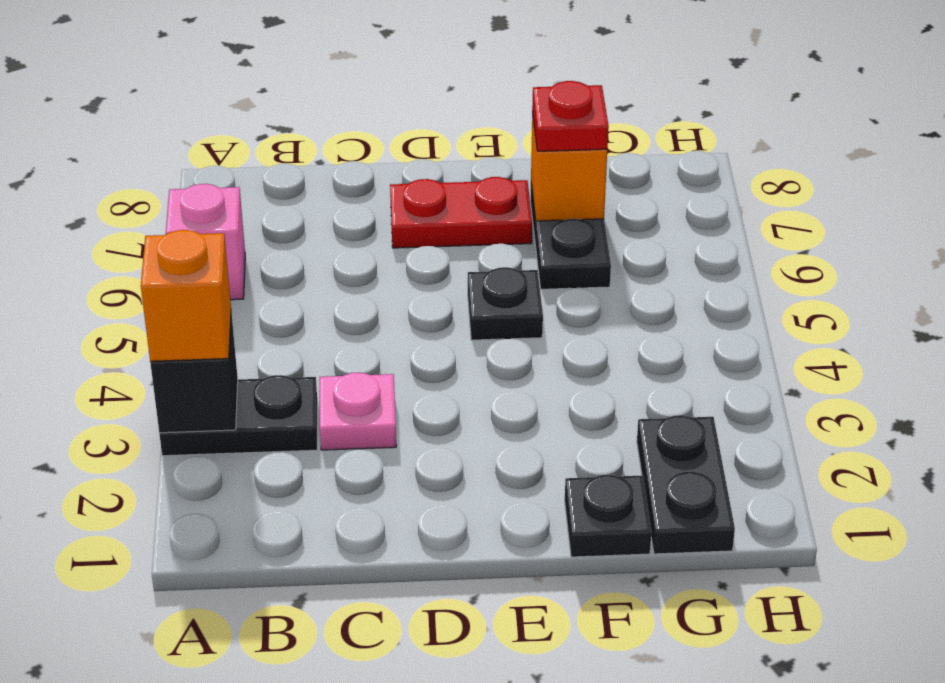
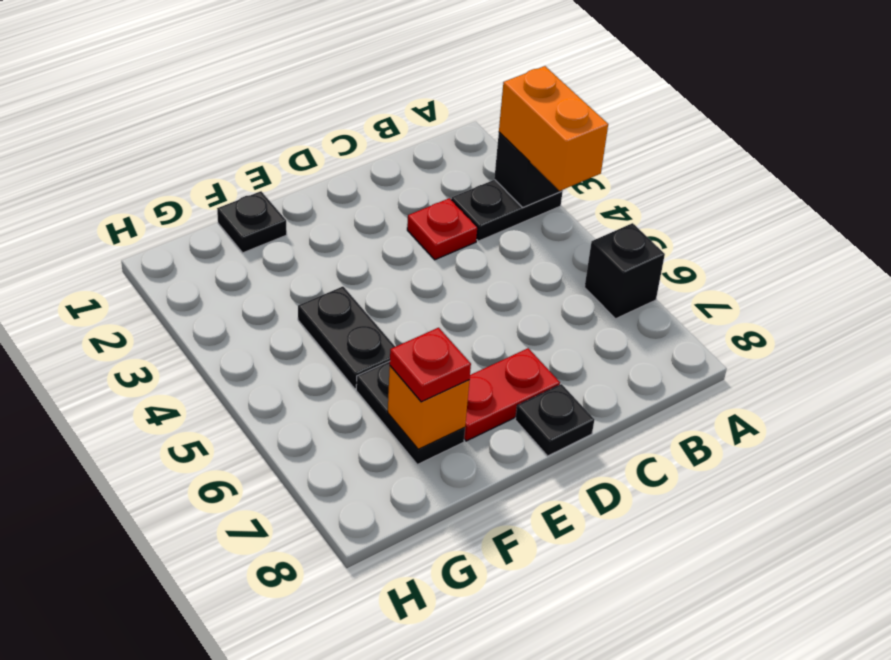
orange brick A3 level 3 -> orange brick A3:A4 level 3
pink brick A6 level 1 -> black brick A6 level 1
pink plate C3 level 1 -> red plate C3 level 1
black plate E5 level 1 -> black plate D8 level 1
black plate G1:G2 level 1 -> black plate F4:F5 level 1

